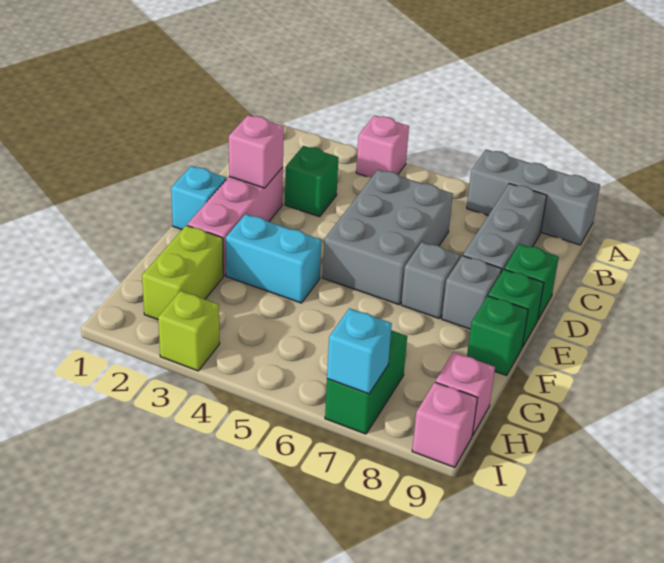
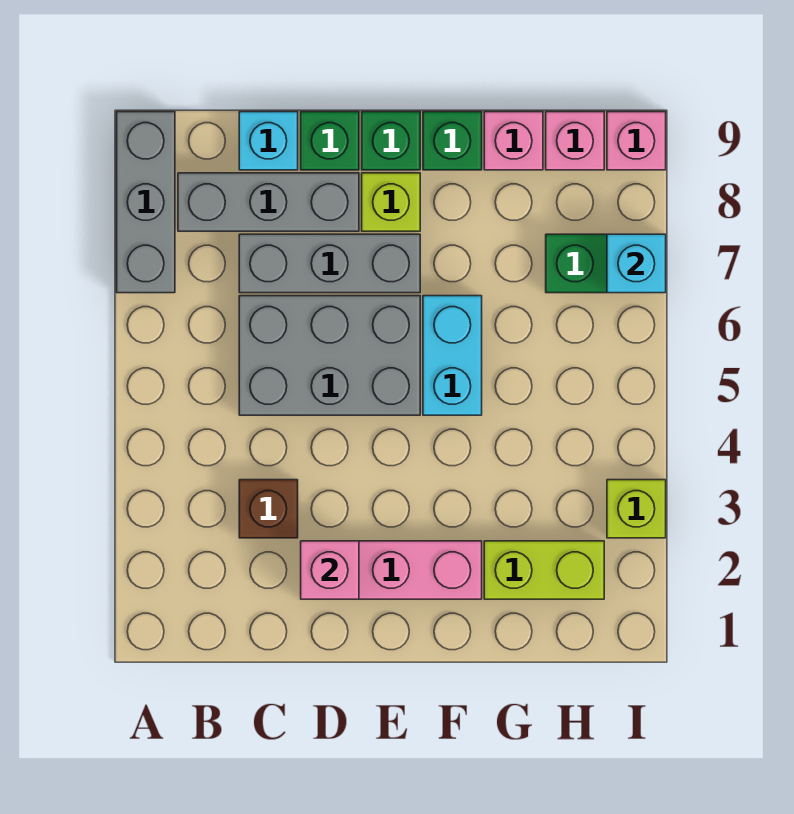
pink brick A4 level 1 -> pink brick G9 level 1
green brick C3 level 1 -> brown brick C3 level 1
cyan brick E1 level 1 -> cyan brick C9 level 1
grey brick E7 level 1 -> grey brick C7:E7 level 1
grey brick E8 level 1 -> lime brick E8 level 1
cyan brick F3:F4 level 1 -> cyan brick F5:F6 level 1

